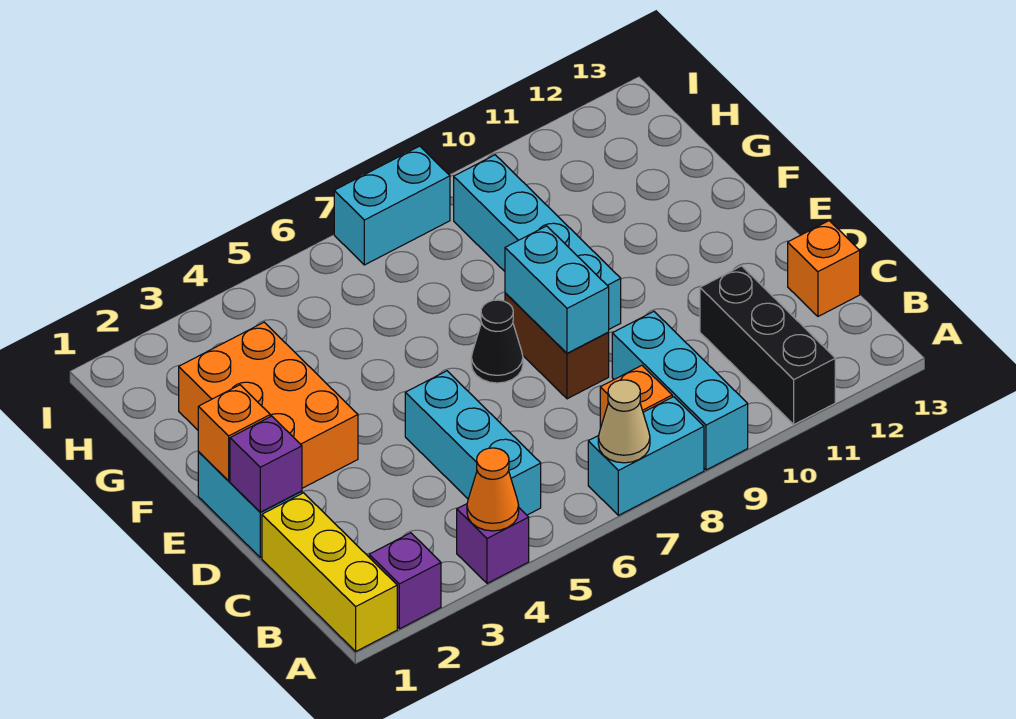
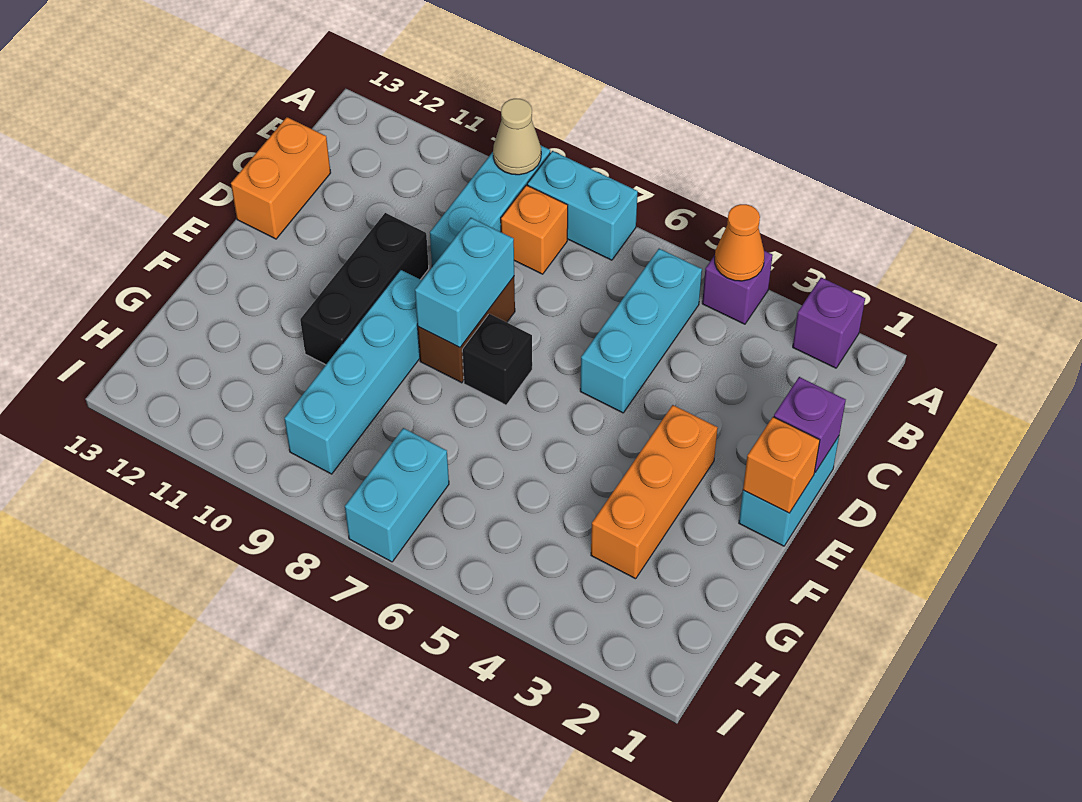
yellow brick A1:C1 level 1 -> none
tan cone A7 level 2 -> tan cone A9 level 2
black brick A11:C11 level 1 -> black brick D10:F10 level 1
orange brick C13 level 1 -> orange brick C13:D13 level 1
orange brick E2:G3 level 1 -> orange brick E3:G3 level 1
black cone E7 level 1 -> black brick E7 level 1
cyan brick I7:I8 level 1 -> cyan brick H7:I7 level 1

